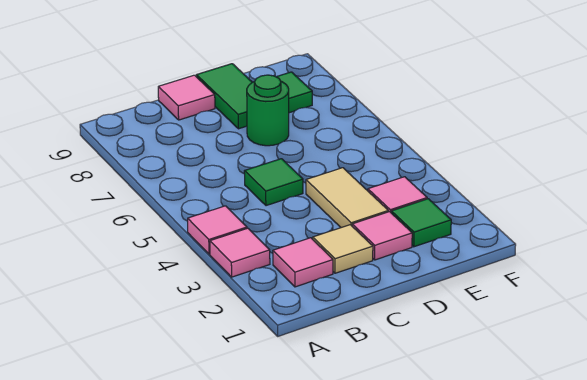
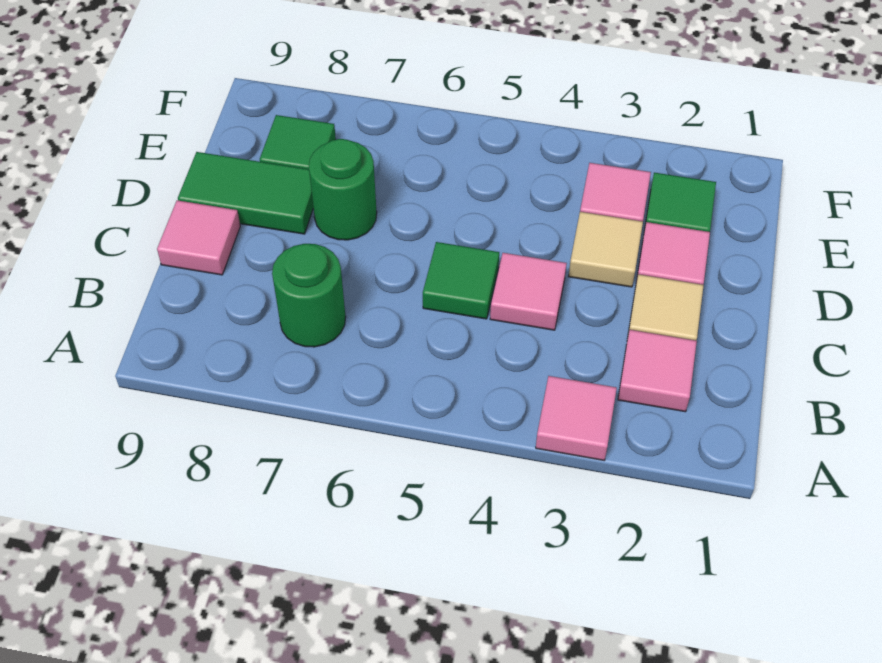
pink tile A4 level 1 -> pink tile C4 level 1
none -> green round brick B7 level 1
tan tile D3:D4 level 1 -> tan tile D3 level 1

